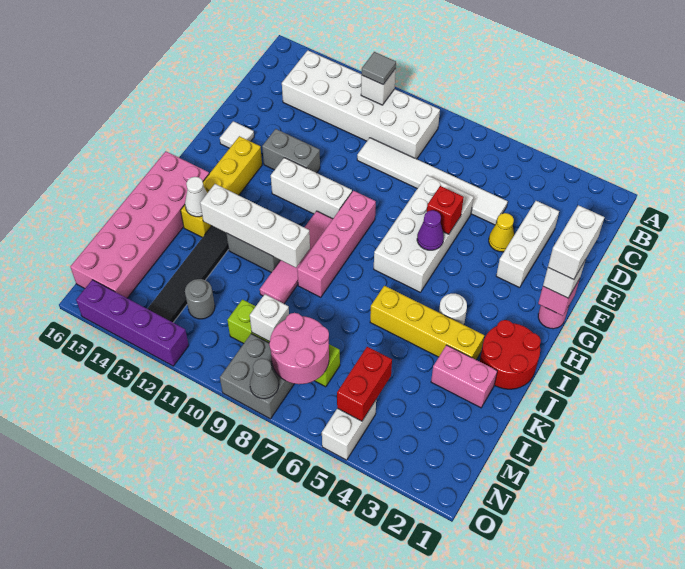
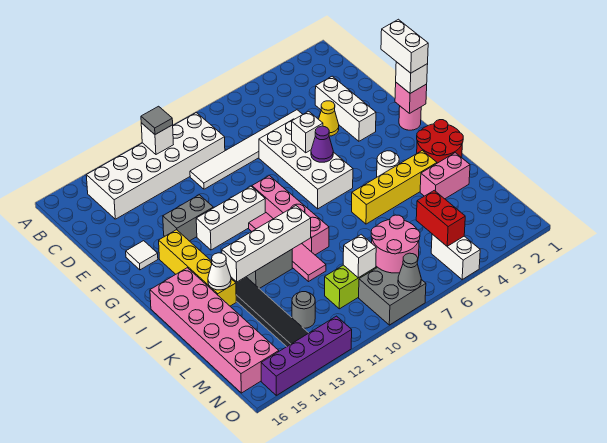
red brick F6 level 2 -> white brick F6 level 2

